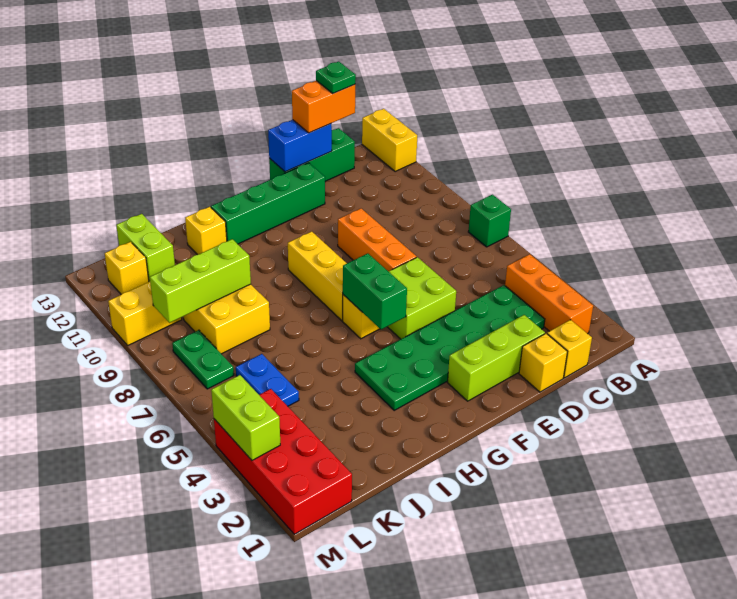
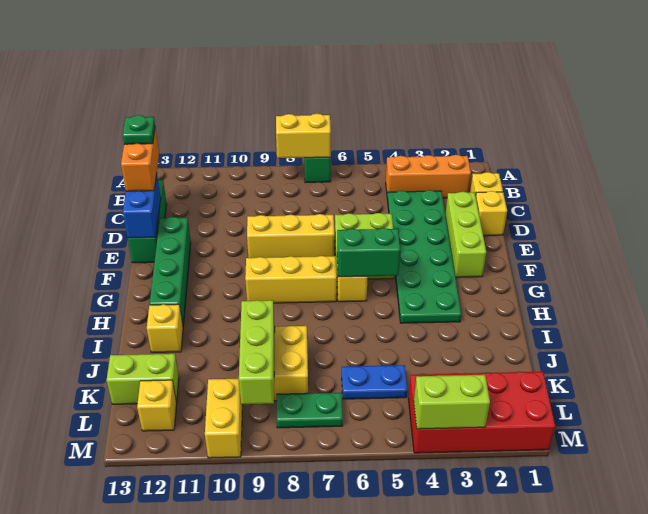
yellow brick A12:A13 level 1 -> yellow brick A7:A8 level 2
orange brick E7:E9 level 1 -> yellow brick E7:E9 level 1

